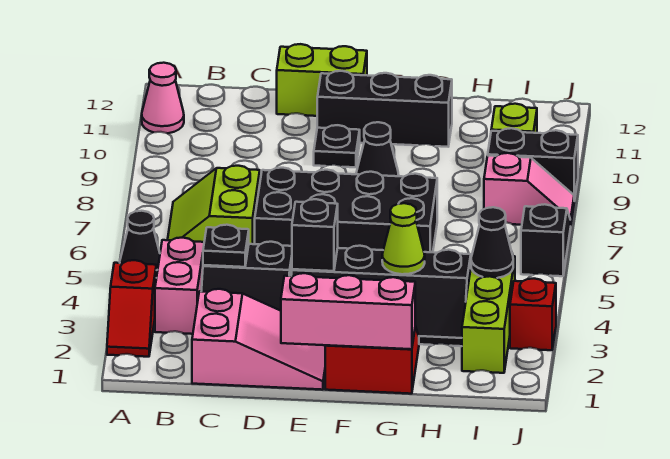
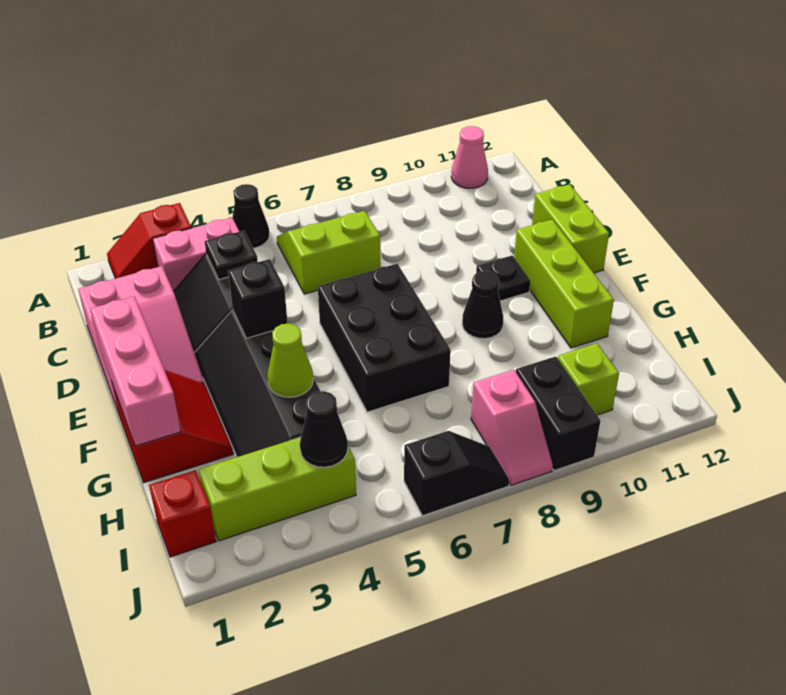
black brick D6:G7 level 1 -> black brick E6:G7 level 1
black brick E11:G11 level 1 -> lime brick E11:G11 level 1
red brick J3 level 1 -> red brick I1 level 1

